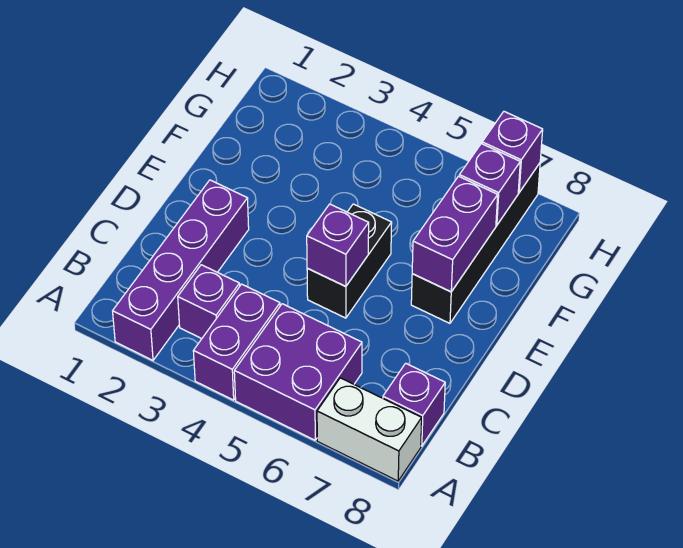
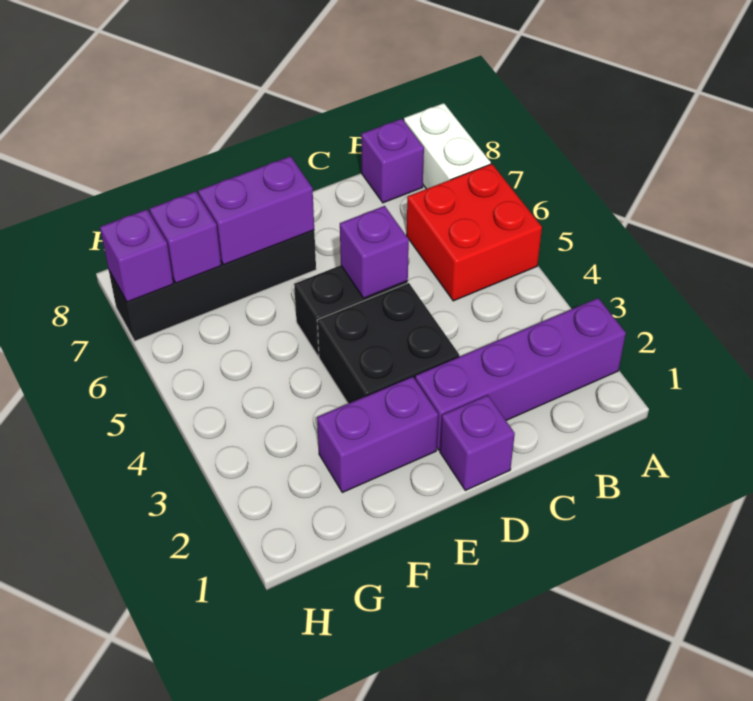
purple brick A4:B4 level 1 -> purple brick E2:F2 level 1
purple brick A5:B6 level 1 -> red brick A5:B6 level 1
purple brick B3 level 1 -> purple brick D1 level 1
none -> black brick D3:E4 level 1

